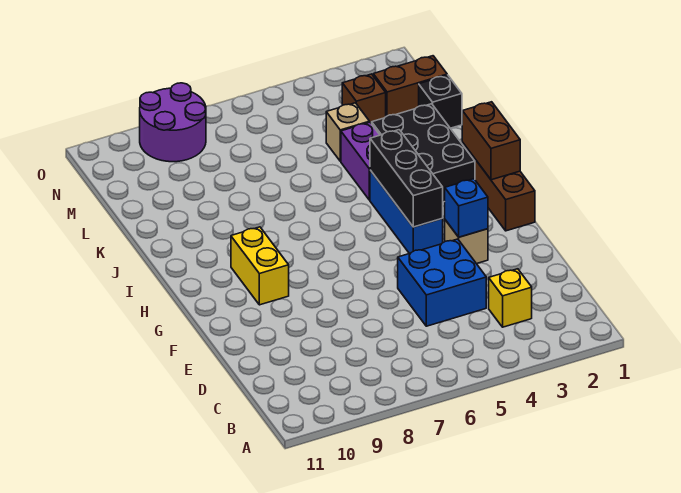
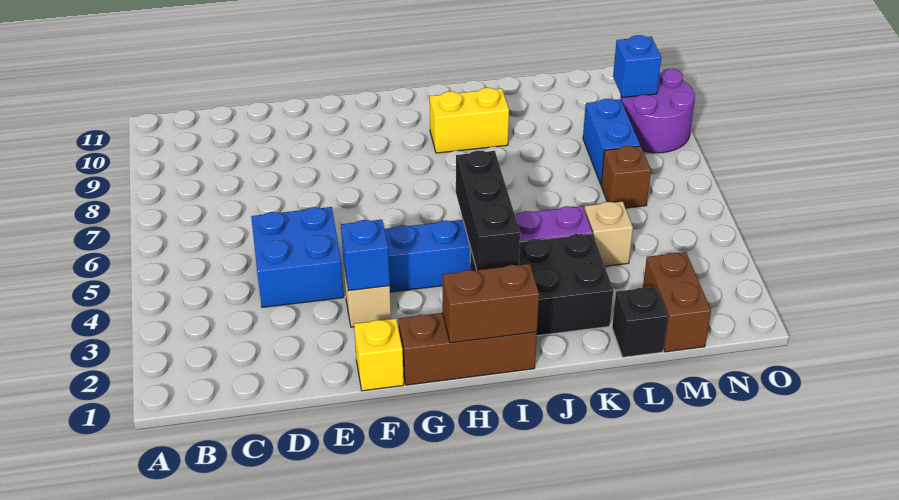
yellow brick C3 level 1 -> yellow brick F1 level 1
black brick G4:I4 level 2 -> black brick I3:I5 level 2
yellow brick G9:H9 level 1 -> yellow brick I9:J9 level 1
brown brick M3 level 1 -> brown brick M6 level 1
none -> blue brick M7:M8 level 1
none -> blue brick N9 level 2

